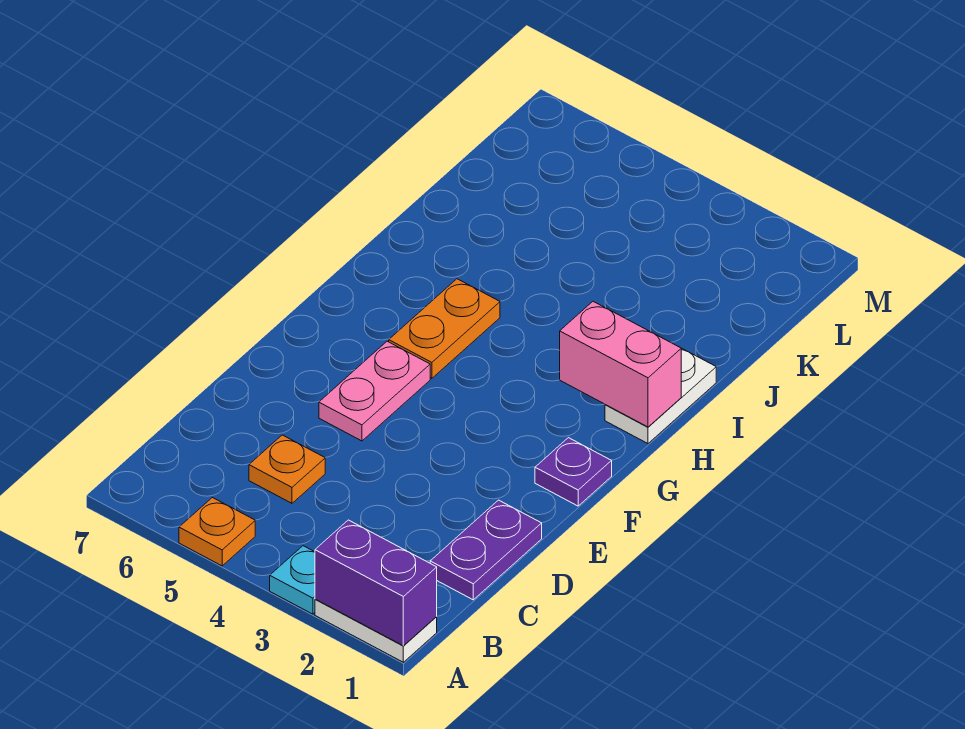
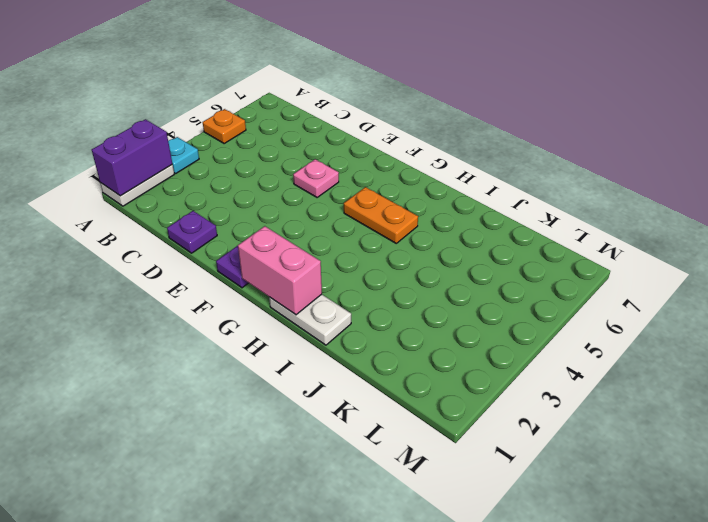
purple plate C1:D1 level 1 -> purple plate D1 level 1
orange plate C5 level 1 -> none
pink plate E5:F5 level 1 -> pink plate E5 level 1
pink brick H1:H2 level 2 -> pink brick G1:H1 level 2

